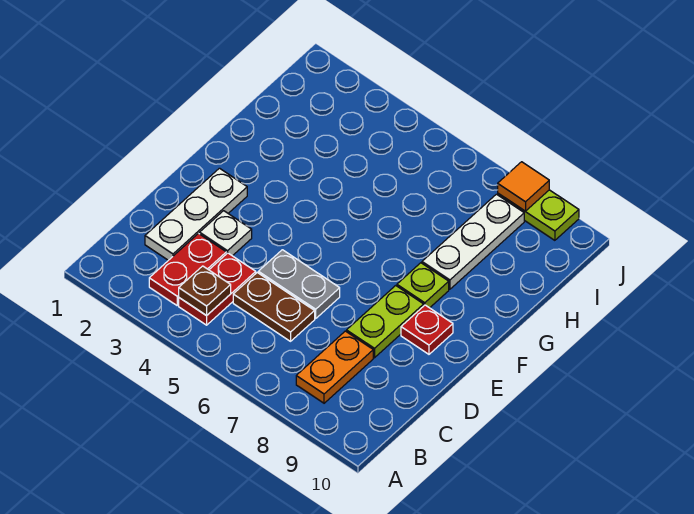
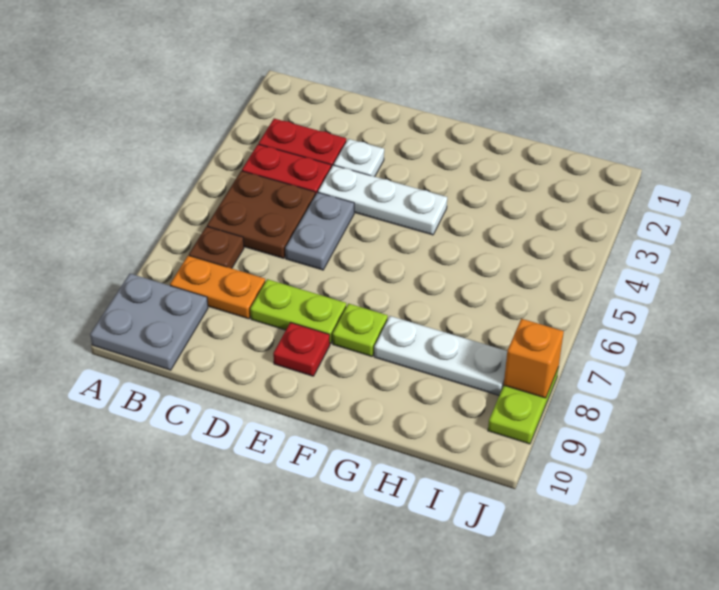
none -> grey plate A9:B10 level 1
brown plate B4 level 2 -> brown plate B7 level 1
white plate C2:E2 level 1 -> white plate D4:F4 level 1
brown plate C5:C6 level 1 -> brown plate B5:C6 level 1
orange tile J8 level 2 -> orange brick J8 level 2

